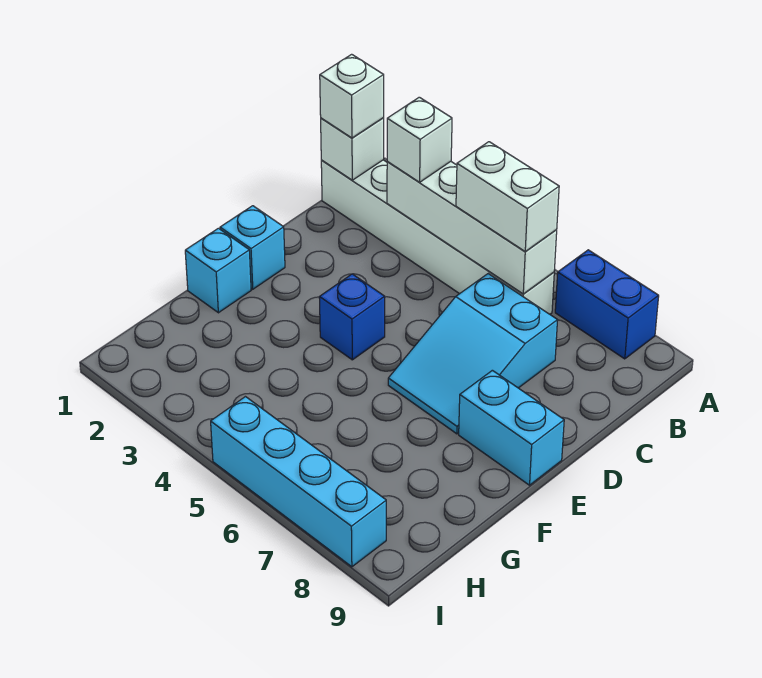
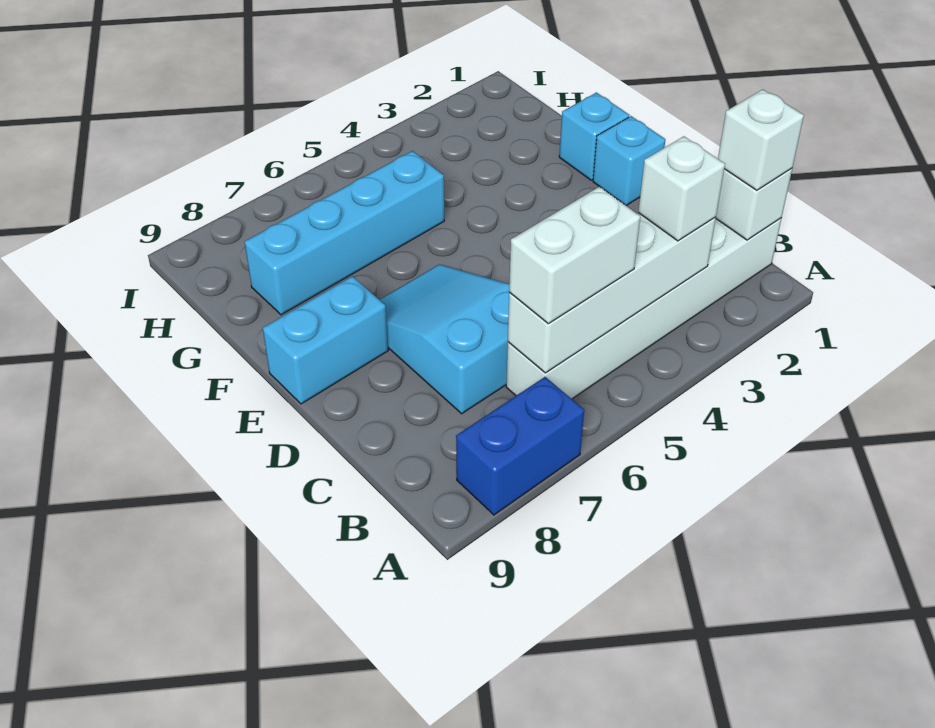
blue brick E4 level 1 -> none
cyan brick I5:I8 level 1 -> cyan brick G5:G8 level 1

